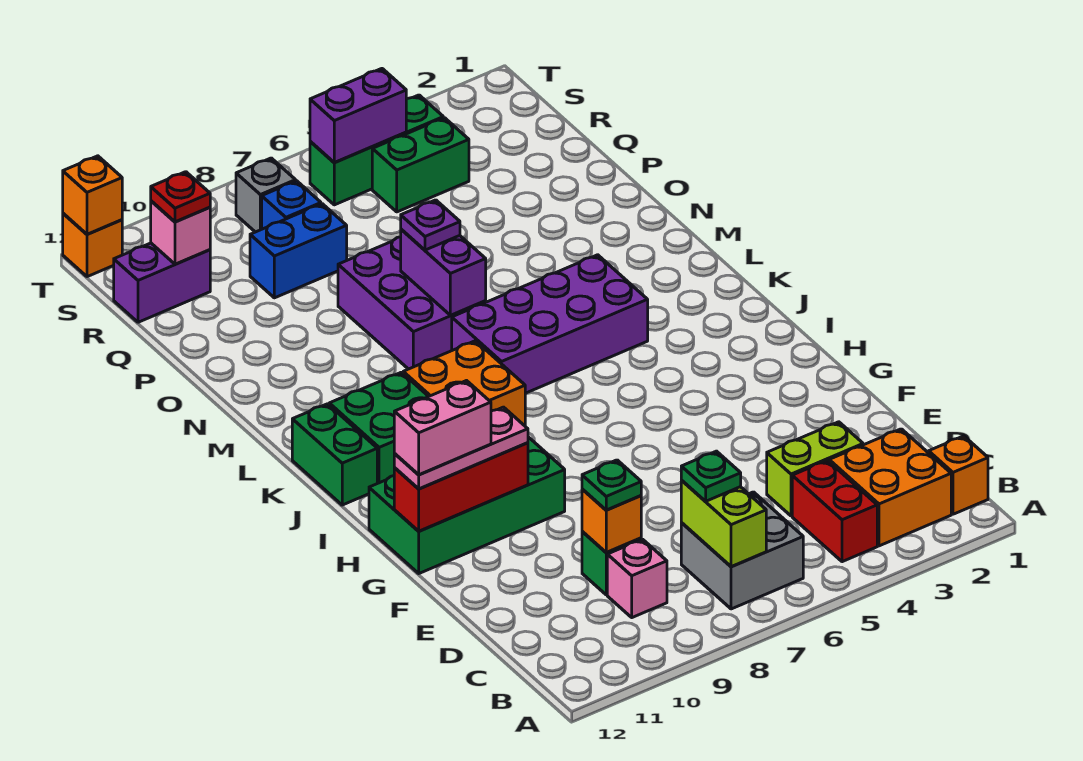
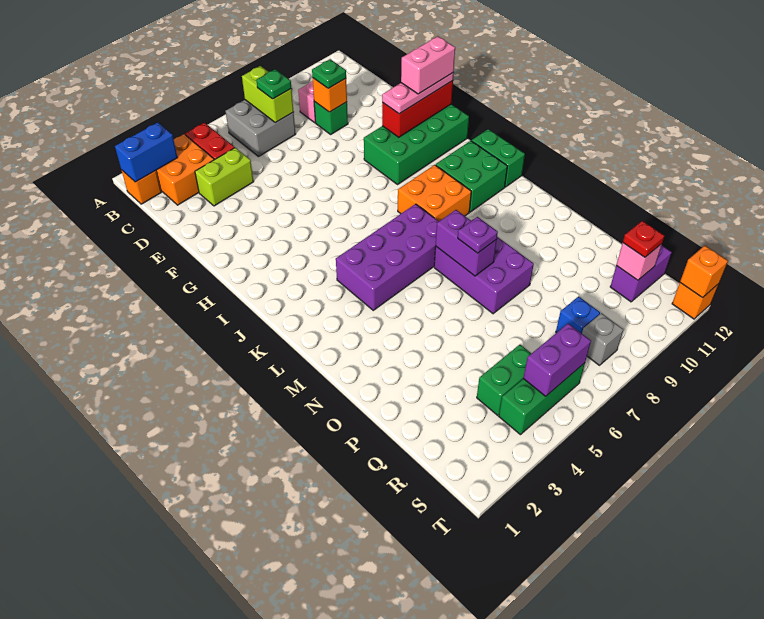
blue brick Q8:Q9 level 1 -> blue brick B1:B2 level 2

